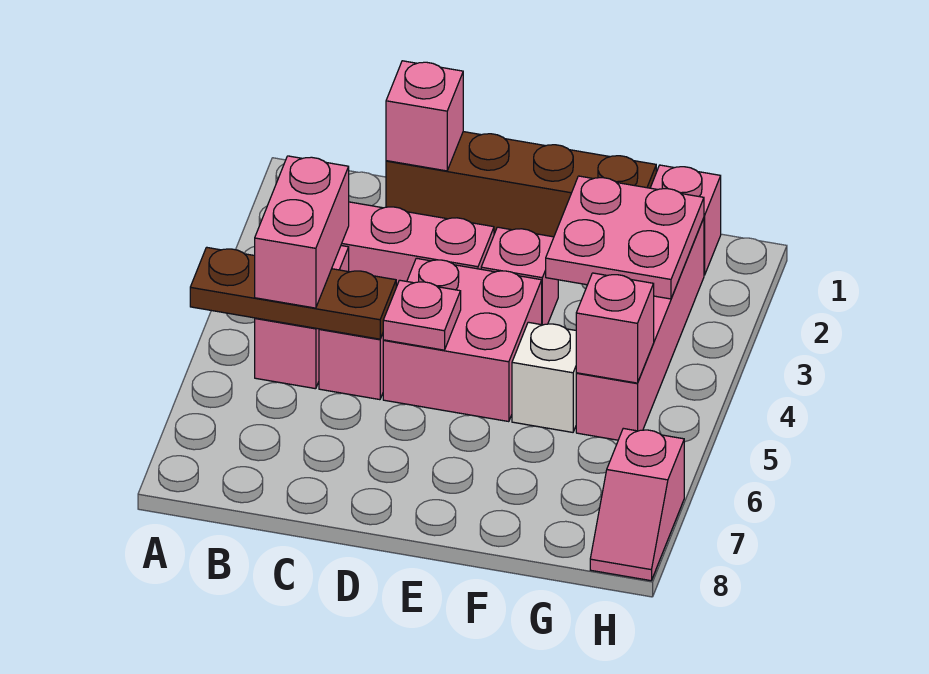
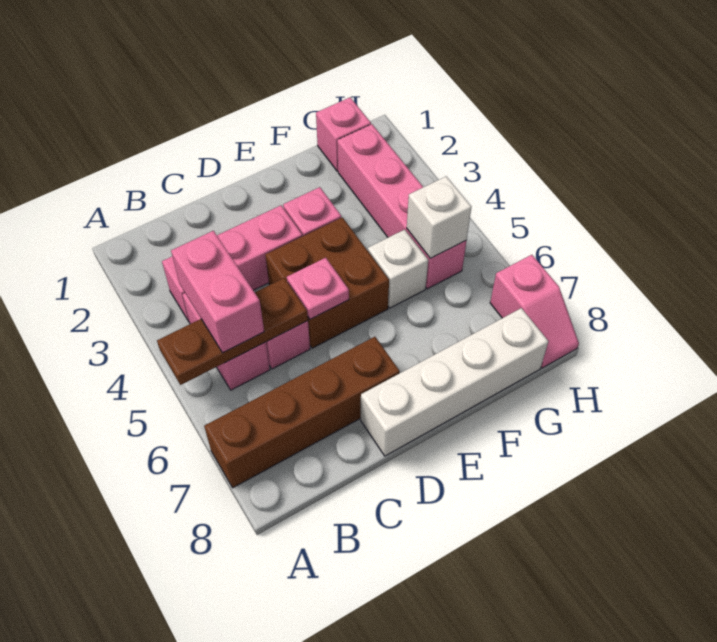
brown brick C1:F1 level 1 -> brown brick A7:D7 level 1
pink brick C1 level 2 -> none
pink brick D4:E5 level 1 -> brown brick D4:E5 level 1
none -> white brick D8:G8 level 1
pink plate F2:G3 level 2 -> none
pink brick G5 level 2 -> white brick G5 level 2

